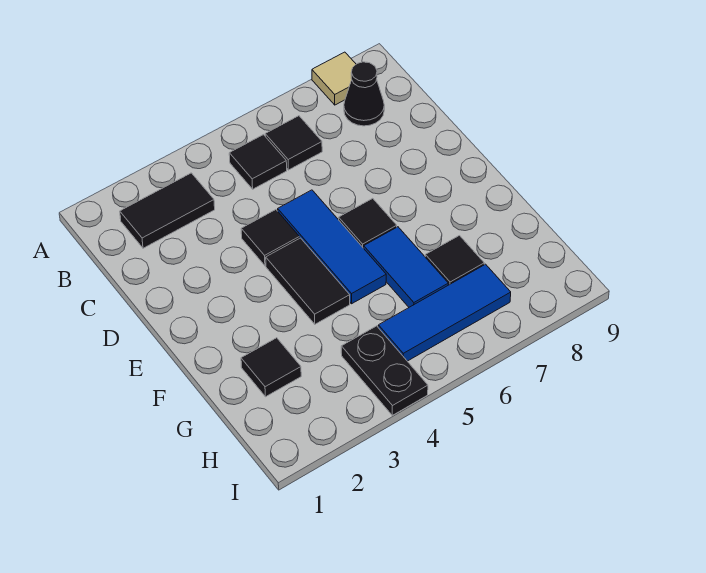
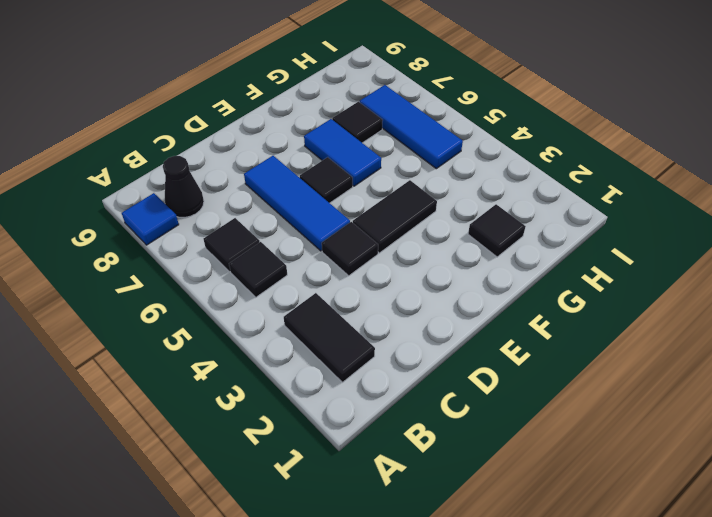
tan tile A8 level 1 -> blue tile A8 level 1
blue tile D5:F5 level 1 -> blue tile D5:D7 level 1
blue tile F6:G6 level 1 -> blue tile F6:F7 level 1
black plate H4:I4 level 1 -> none

